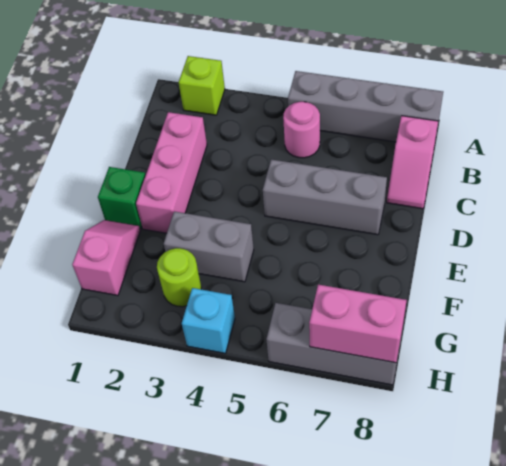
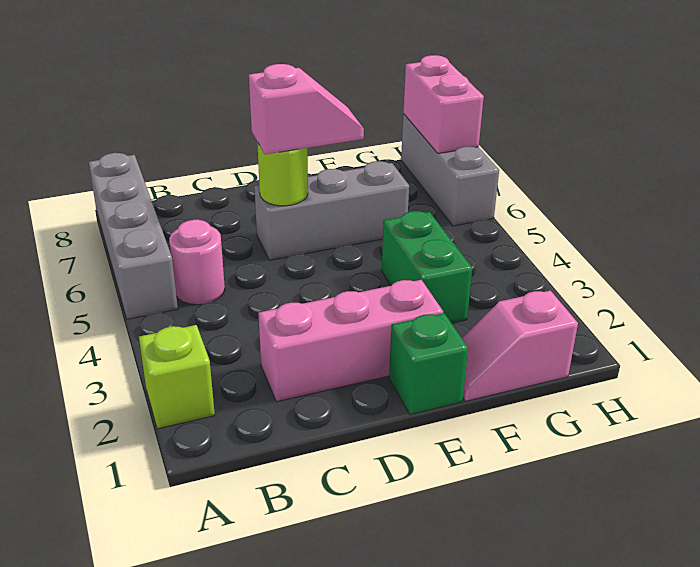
pink slope B8:C8 level 1 top B -> pink slope D6:E6 level 3 top D
grey brick D5:D7 level 1 -> grey brick D6:F6 level 1
grey brick F3:F4 level 1 -> green brick F3:F4 level 1
lime round brick G3 level 1 -> lime round brick D6 level 2
cyan brick H4 level 1 -> none

